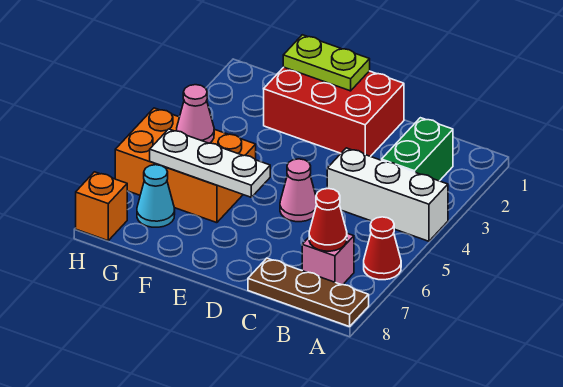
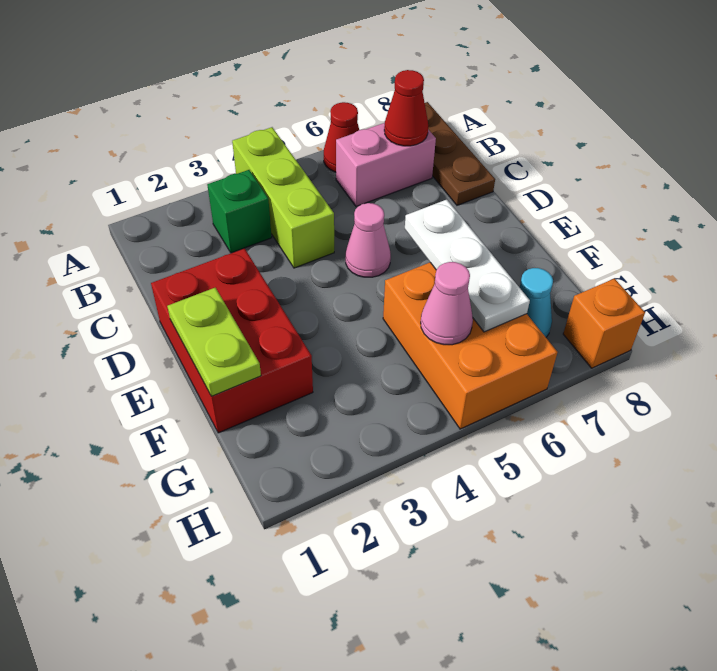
white brick A4:C4 level 1 -> lime brick A4:C4 level 1
green brick B2:B3 level 1 -> green brick B3 level 1
pink brick B7 level 1 -> pink brick B6:B7 level 1

